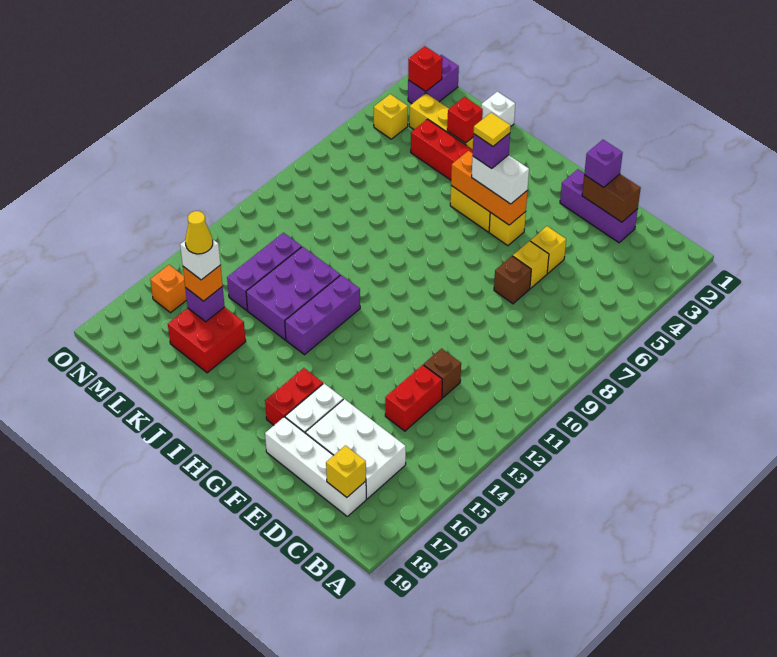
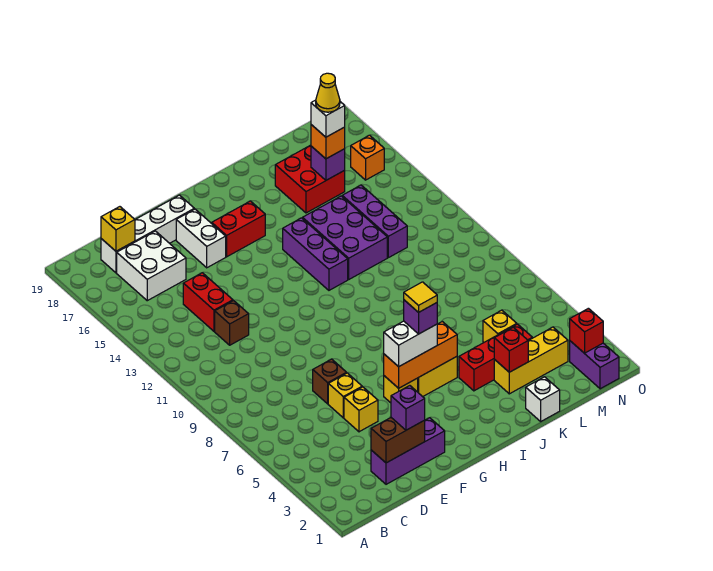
white brick C16:E17 level 1 -> white brick C16:D17 level 1
red brick G16:G17 level 1 -> red brick G16:H16 level 1
yellow brick N4 level 1 -> yellow brick L5 level 1

